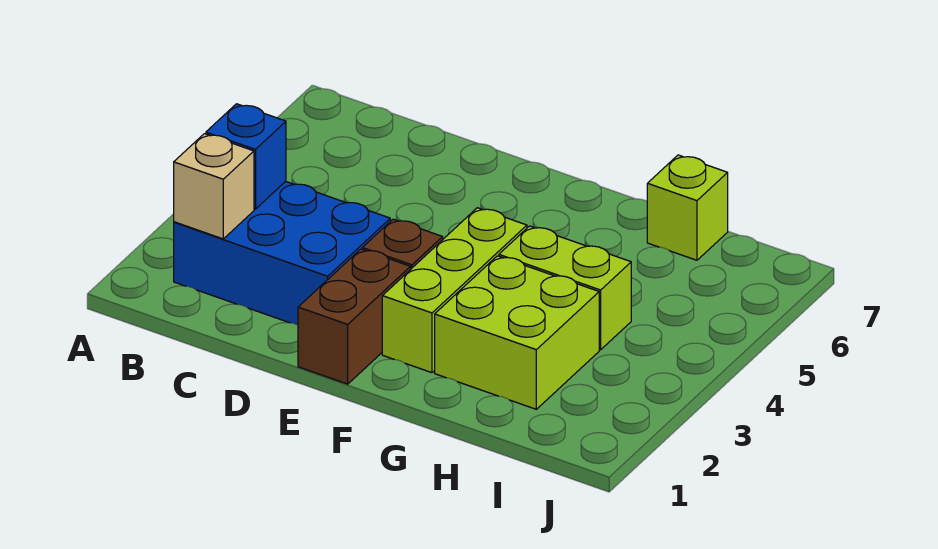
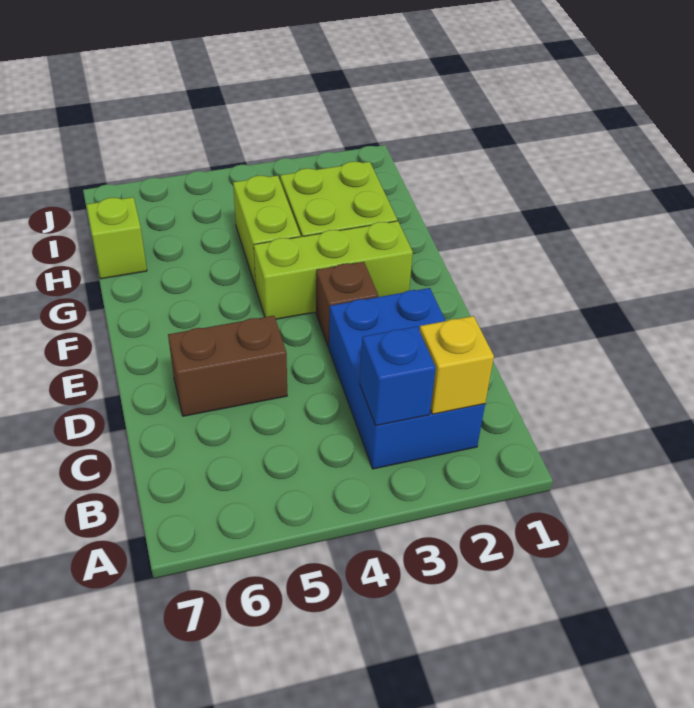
tan brick B2 level 2 -> yellow brick B2 level 2
brown brick E1:E2 level 1 -> brown brick D5:D6 level 1

